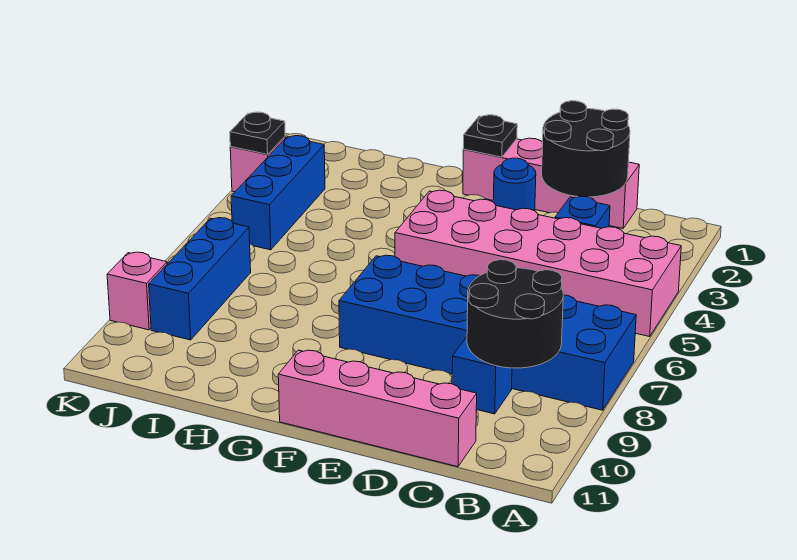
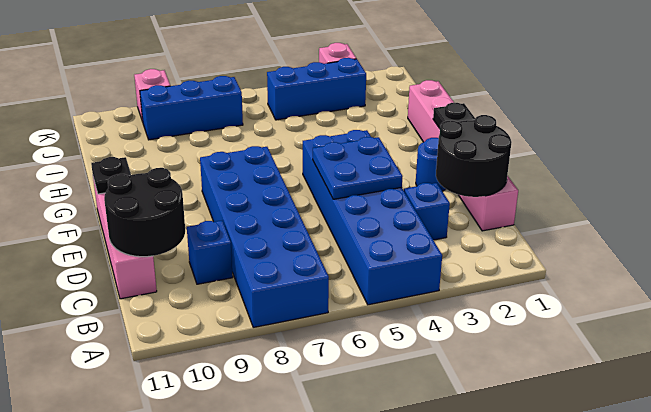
pink brick A4:F5 level 1 -> blue brick A4:F5 level 1
black round brick B8:C9 level 2 -> black round brick C10:D11 level 2
pink brick C1:F1 level 1 -> pink brick C1:H1 level 1
none -> blue plate D4:E5 level 2
black plate K3 level 2 -> black plate F11 level 2

